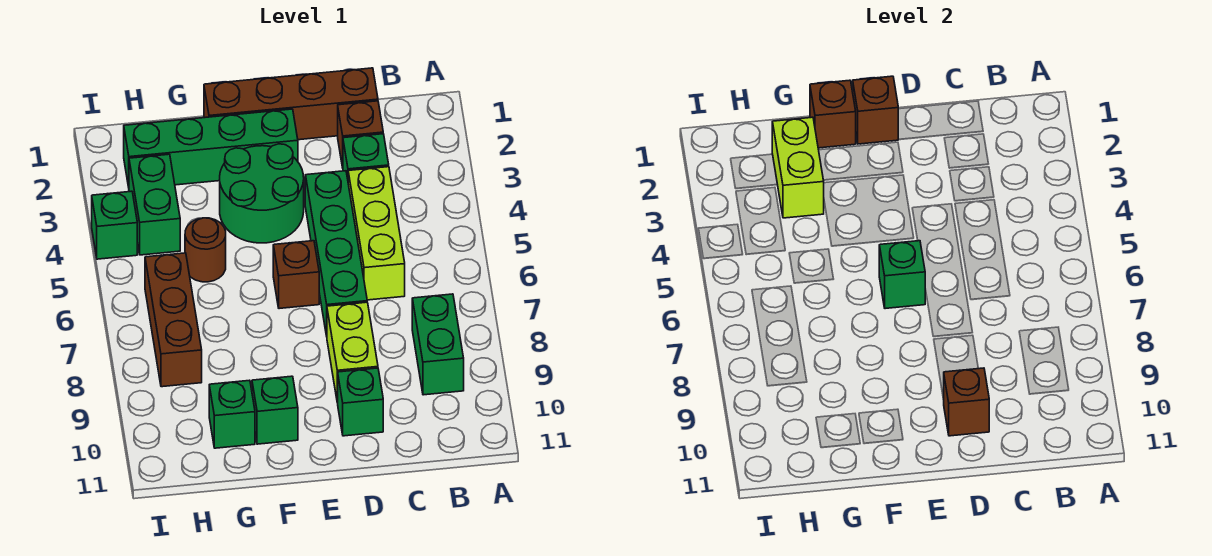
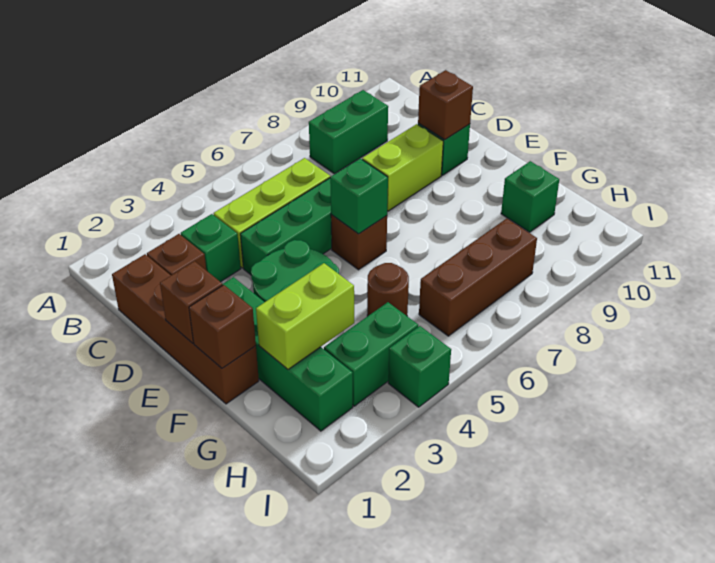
green brick F10 level 1 -> none

